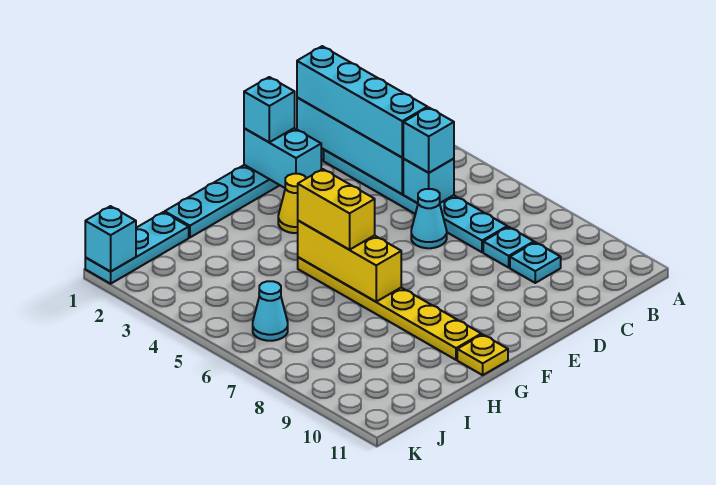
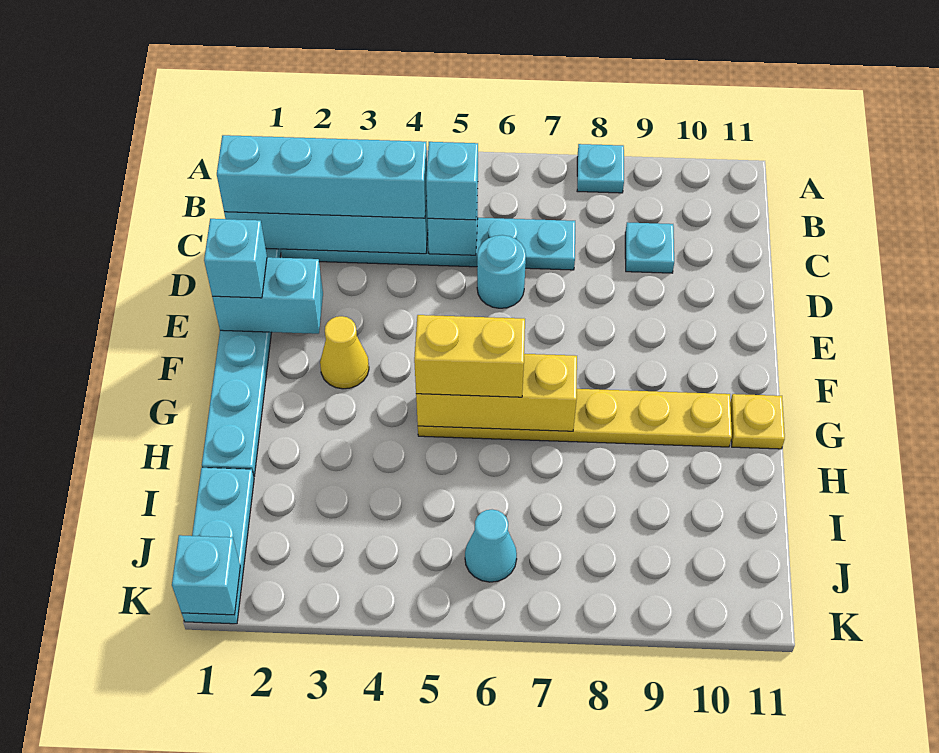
cyan plate C8 level 1 -> cyan plate A8 level 1
cyan cone D6 level 1 -> cyan round brick D6 level 1

